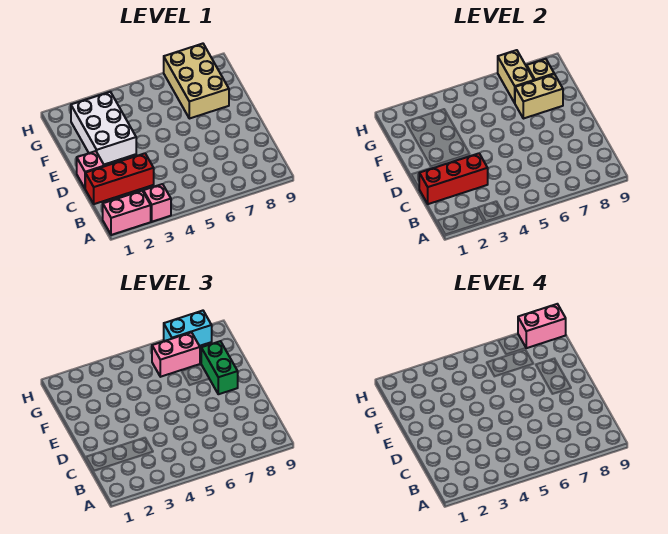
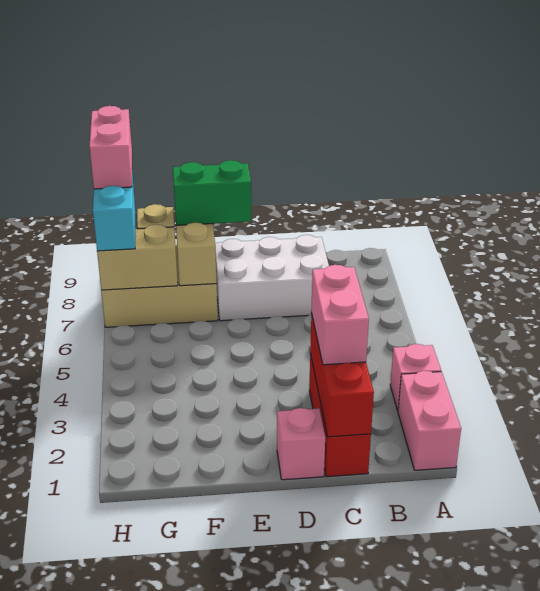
white brick E2:G3 level 1 -> white brick C7:E8 level 1
pink brick G6:G7 level 3 -> pink brick C2:C3 level 3

